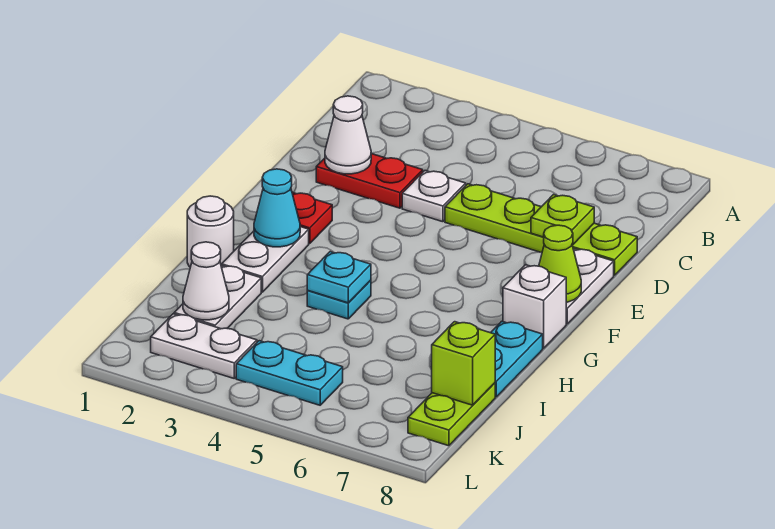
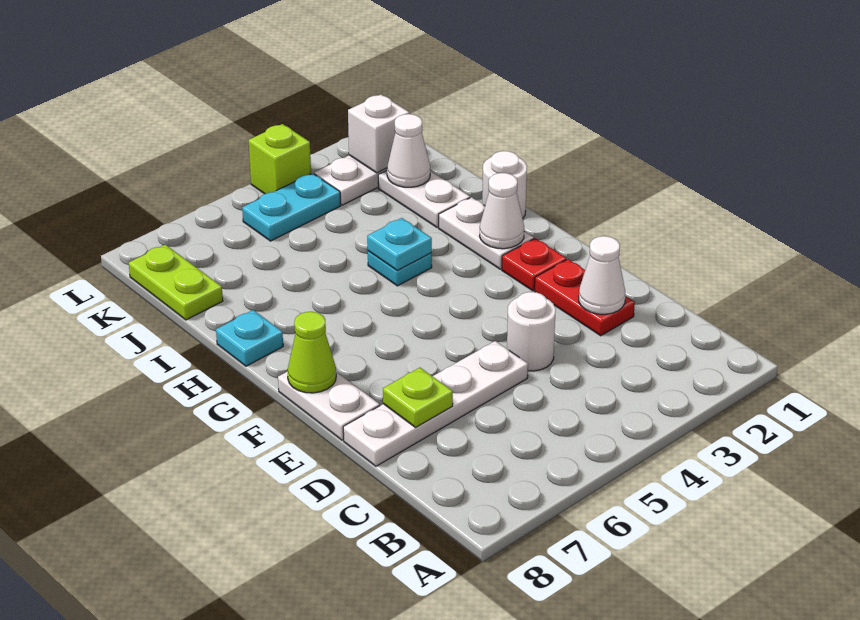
red plate D2:D3 level 1 -> red plate D2:E2 level 1
white plate D4 level 1 -> white round brick D4 level 1
lime plate D5:D8 level 1 -> white plate D5:D8 level 1
cyan cone G2 level 2 -> white cone G2 level 2
white brick G8 level 1 -> white brick K2 level 2
cyan plate H8:I8 level 1 -> cyan plate H8 level 1
lime brick J8 level 2 -> lime brick L4 level 1

